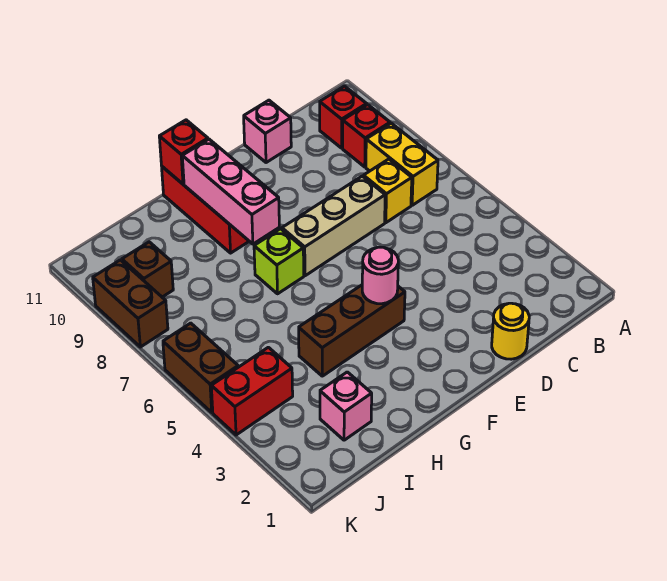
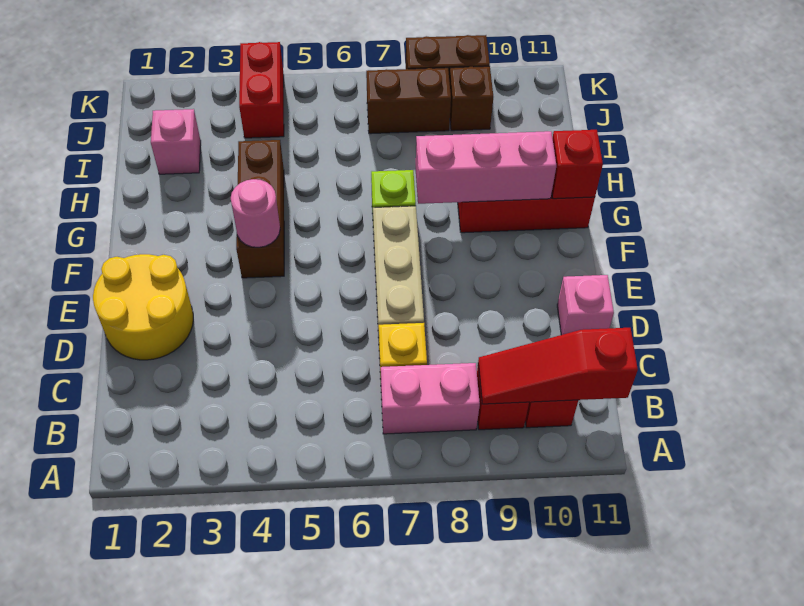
yellow brick B7:B8 level 1 -> pink brick B7:B8 level 1
none -> red slope B9:B11 level 2 top 11
yellow round brick D1 level 1 -> yellow round brick D1:E2 level 1
brown brick K5:K6 level 1 -> brown brick J7:J8 level 1

